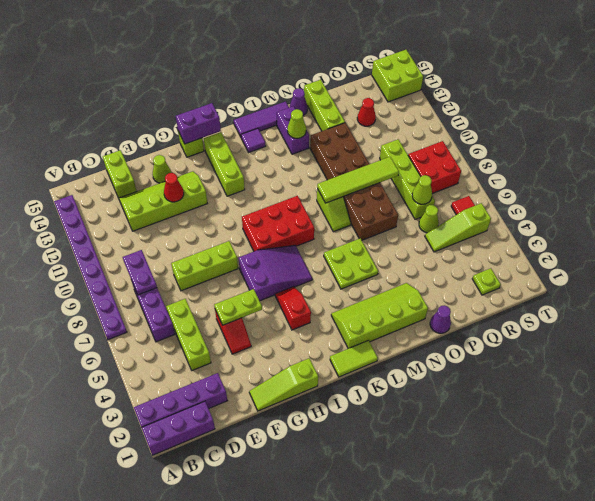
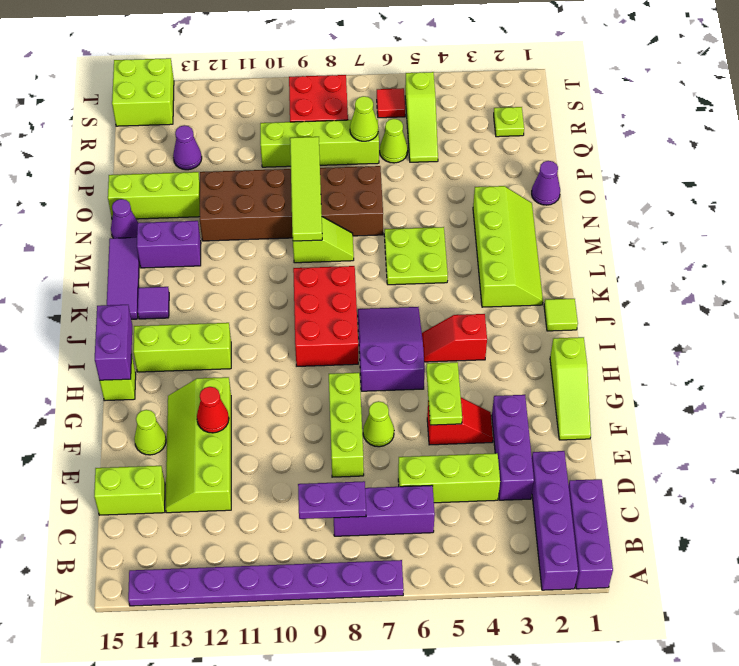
none -> purple brick D3:F3 level 1
lime tile J1:K1 level 1 -> lime tile J1 level 1
lime slope K2:N3 level 1 top 2 -> lime slope K2:N3 level 1 top 3
lime cone M13 level 2 -> lime cone F7 level 1
red cone Q13 level 1 -> purple cone Q13 level 1

